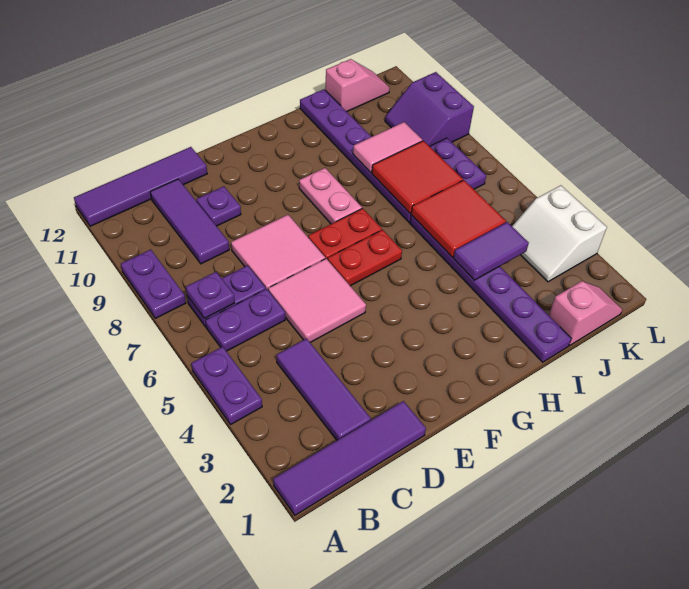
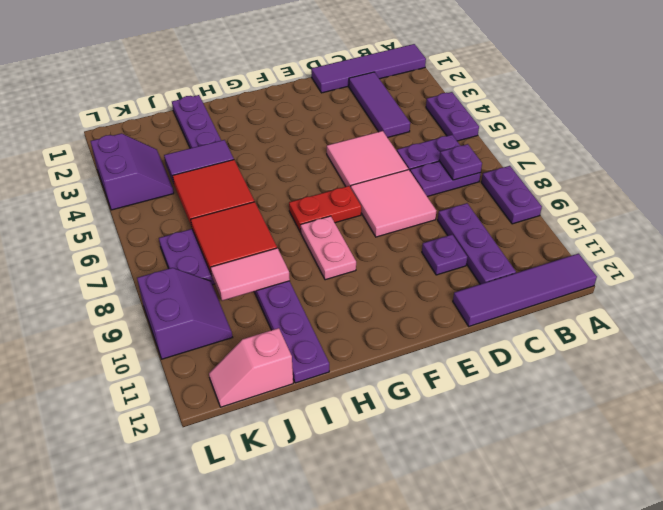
purple tile C9:C11 level 1 -> purple plate C9:C11 level 1
red plate F6:G6 level 1 -> none
pink slope J1:K1 level 1 top J -> none
white slope K3:L4 level 1 top L -> purple slope K3:L4 level 1 top L

